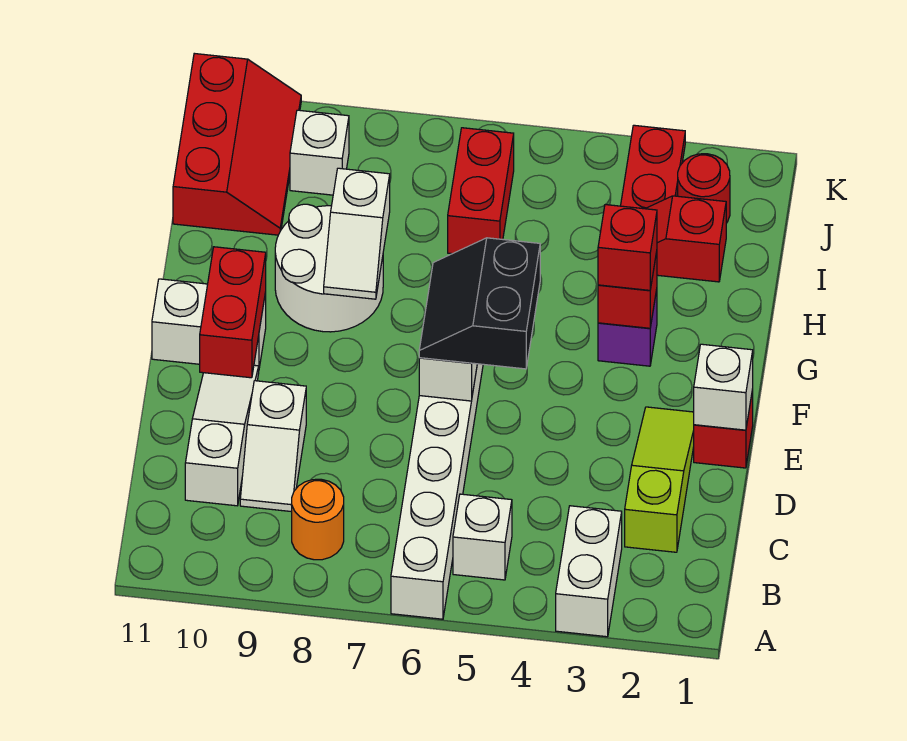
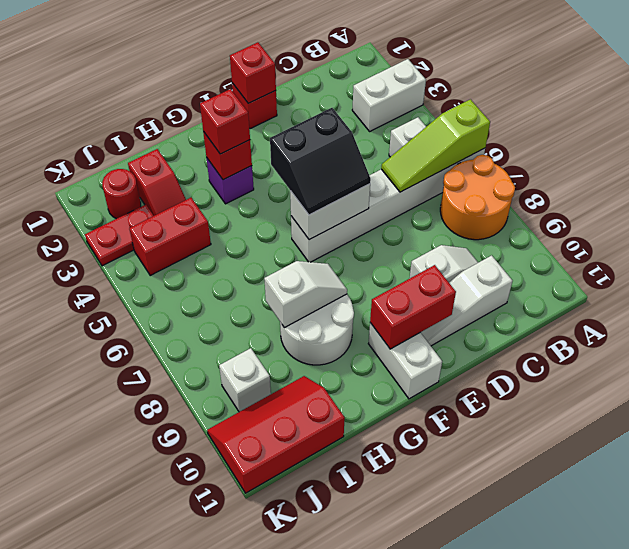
orange round brick B8 level 1 -> orange round brick A7:B8 level 1
lime slope C2:E2 level 1 top C -> lime slope A6:C6 level 2 top A
white brick E1 level 2 -> red brick E1 level 2
red brick I6:J6 level 1 -> red brick I4:J4 level 1

